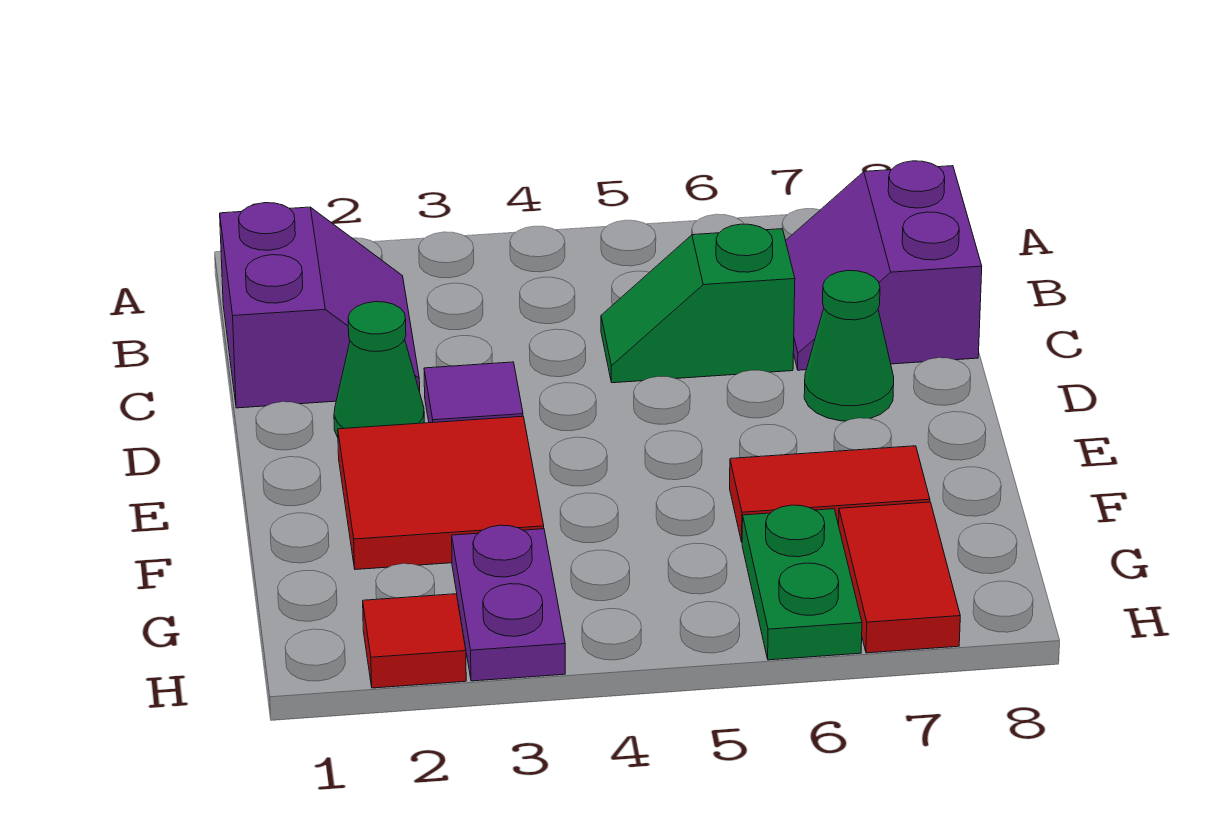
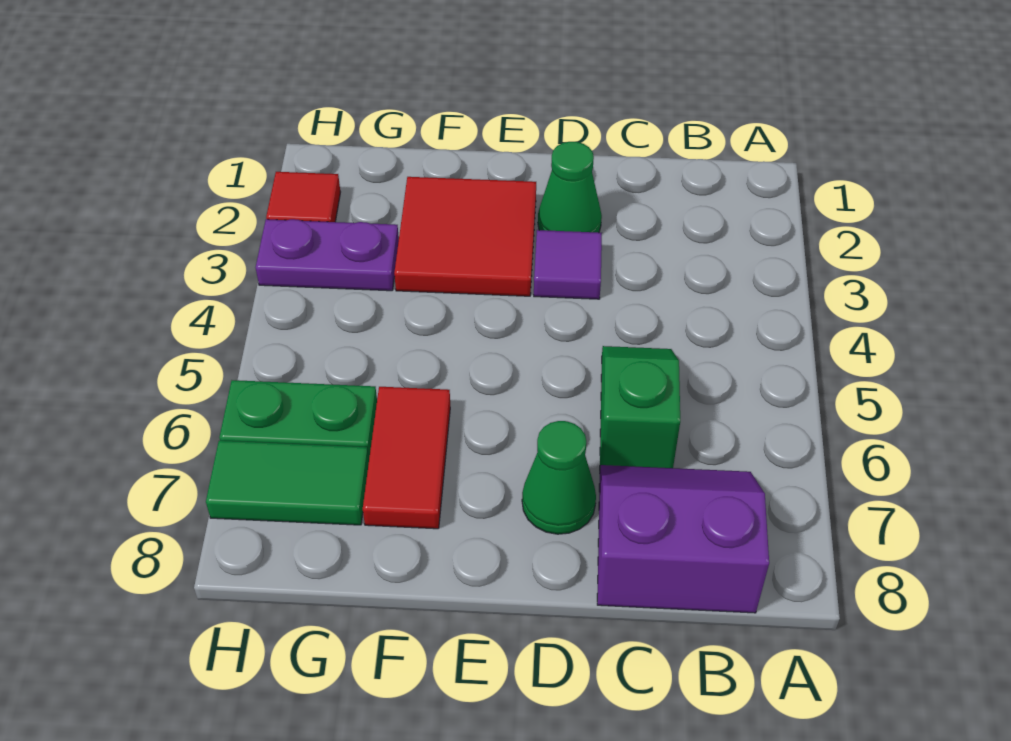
purple slope B1:C2 level 1 top 1 -> none
red tile G7:H7 level 1 -> green tile G7:H7 level 1

